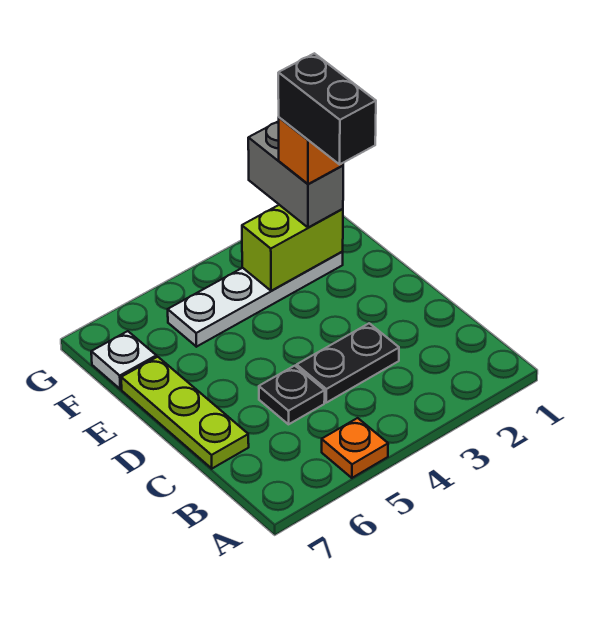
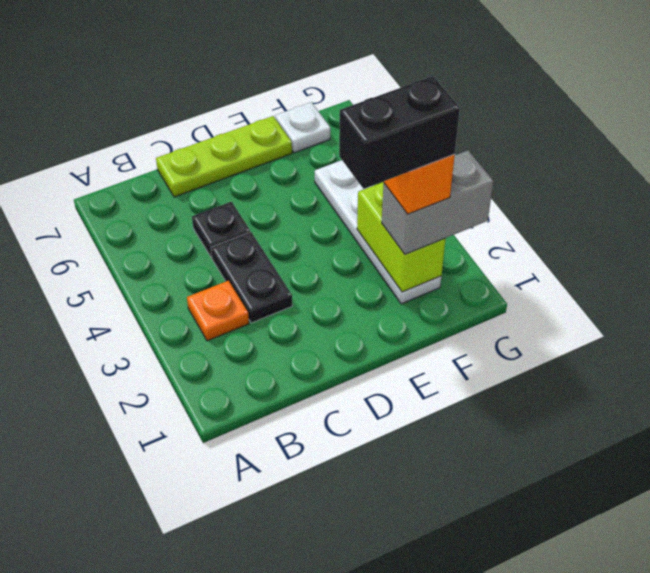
orange plate A5 level 1 -> orange plate B3 level 1

